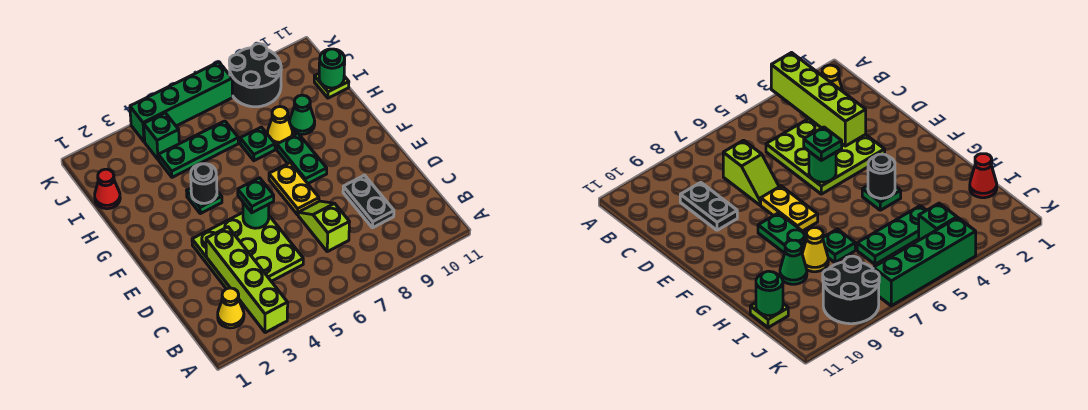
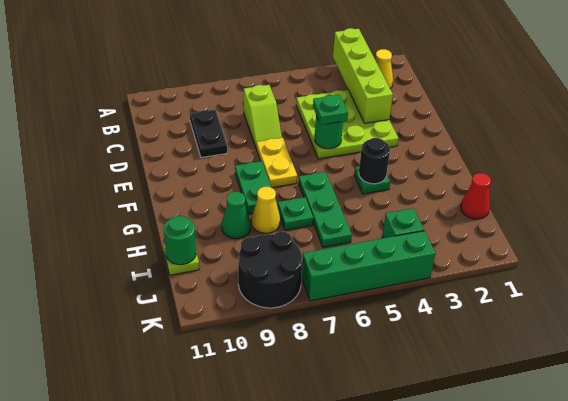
green plate I4:I6 level 1 -> green plate G6:I6 level 1

